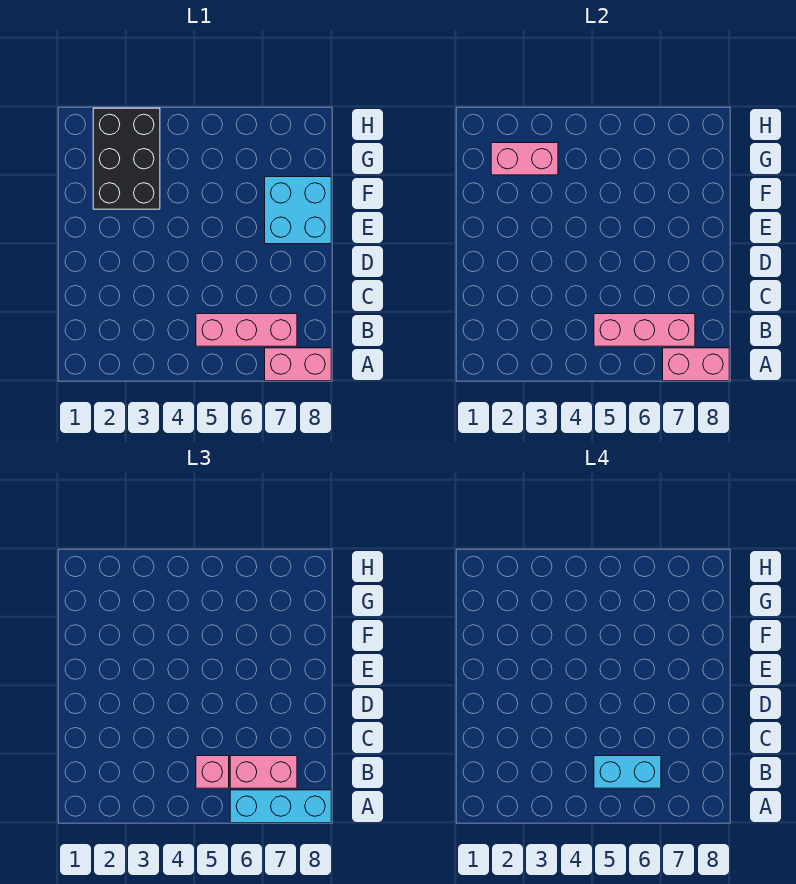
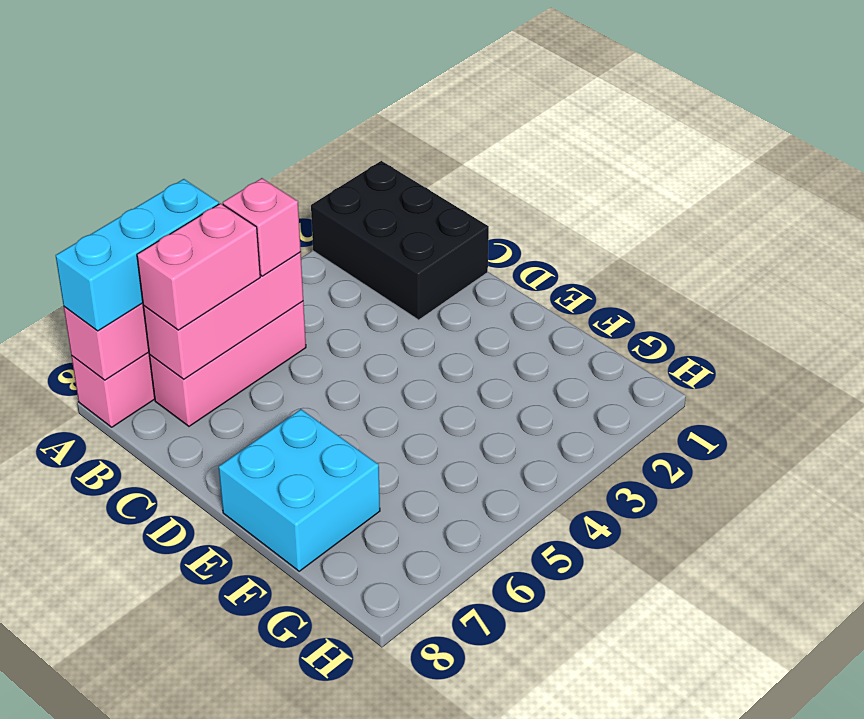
cyan brick B5:B6 level 4 -> none
black brick F2:H3 level 1 -> black brick A1:C2 level 1
pink brick G2:G3 level 2 -> none

